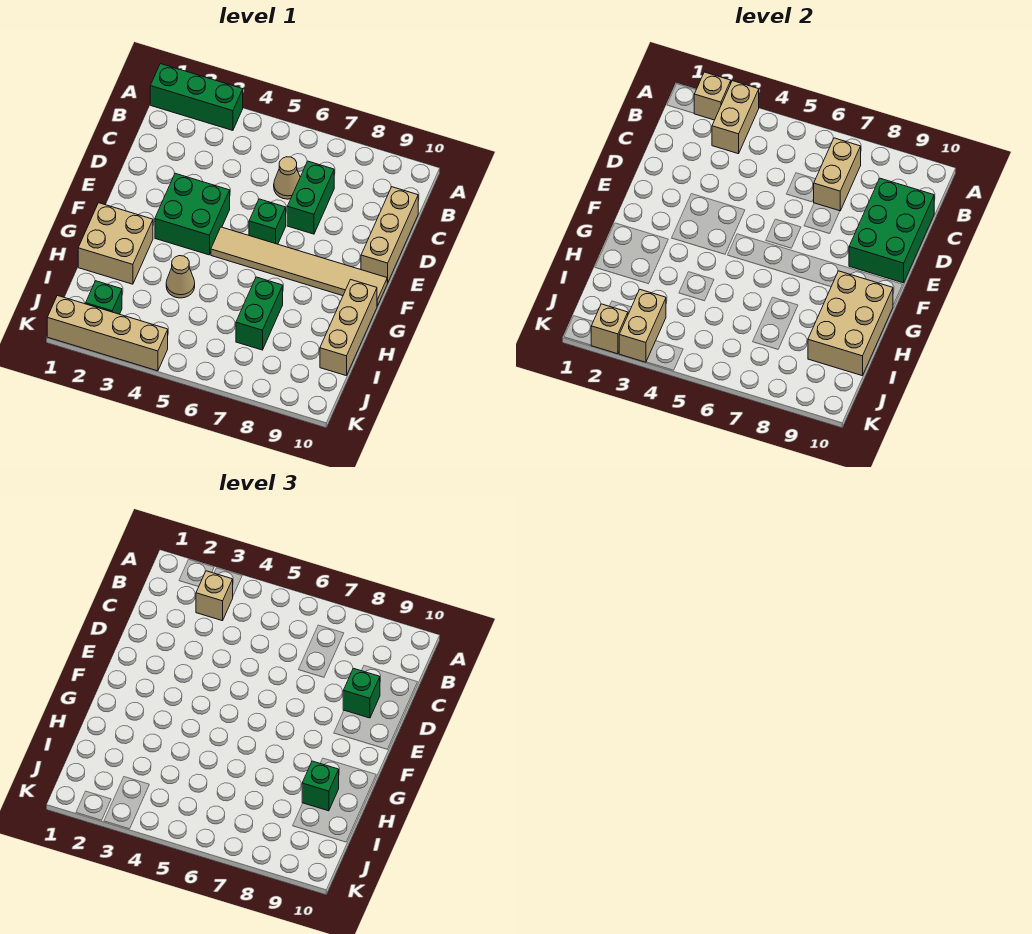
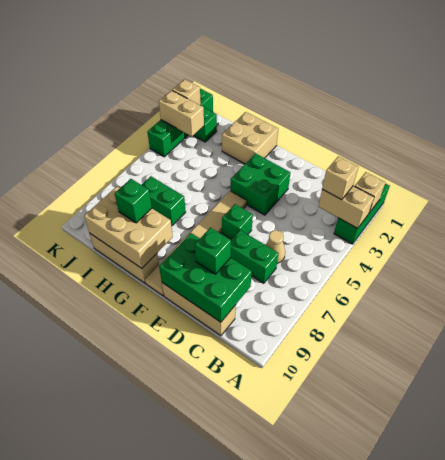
tan brick B7:C7 level 2 -> none
tan cone H4 level 1 -> none
tan brick K1:K4 level 1 -> green brick K1:K4 level 1

